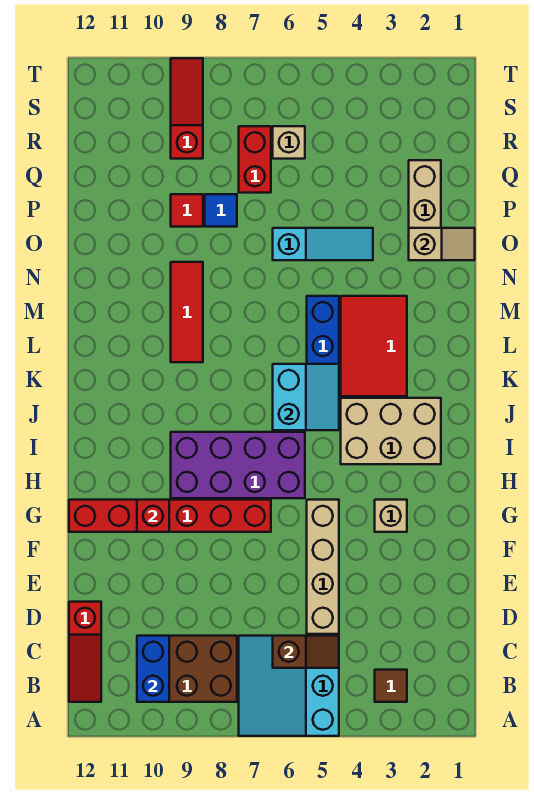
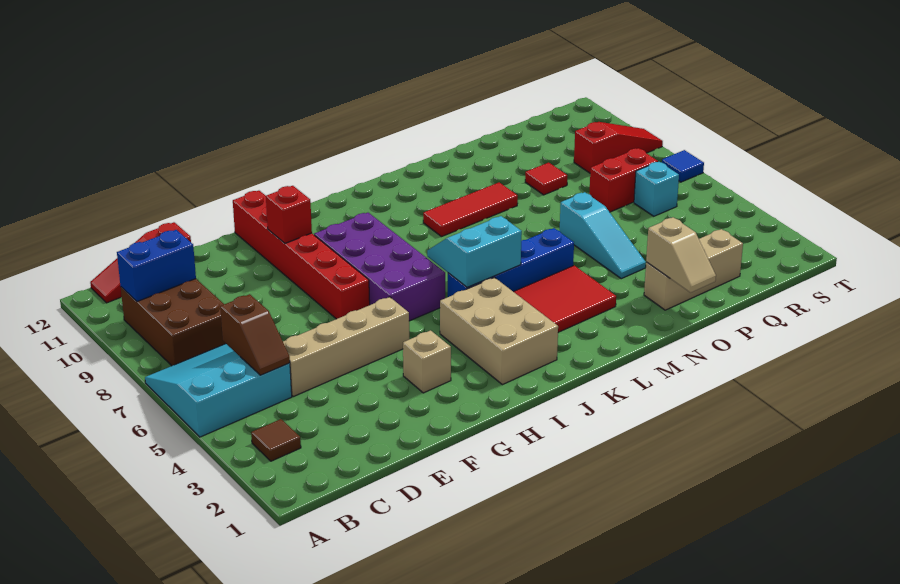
cyan slope J5:K6 level 2 top 6 -> cyan slope J5:K6 level 2 top 5
blue tile P8 level 1 -> blue tile T7 level 1
tan brick R6 level 1 -> cyan brick R6 level 1

